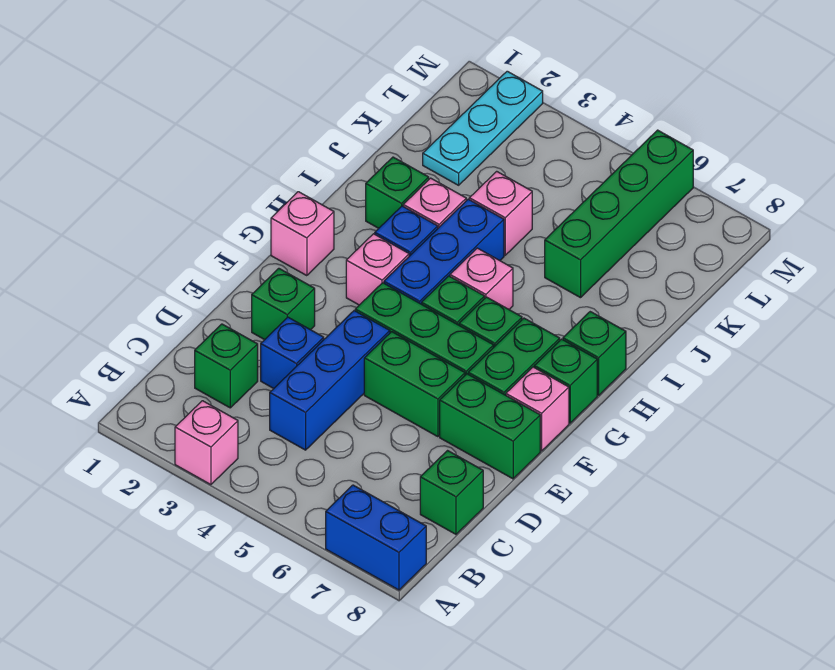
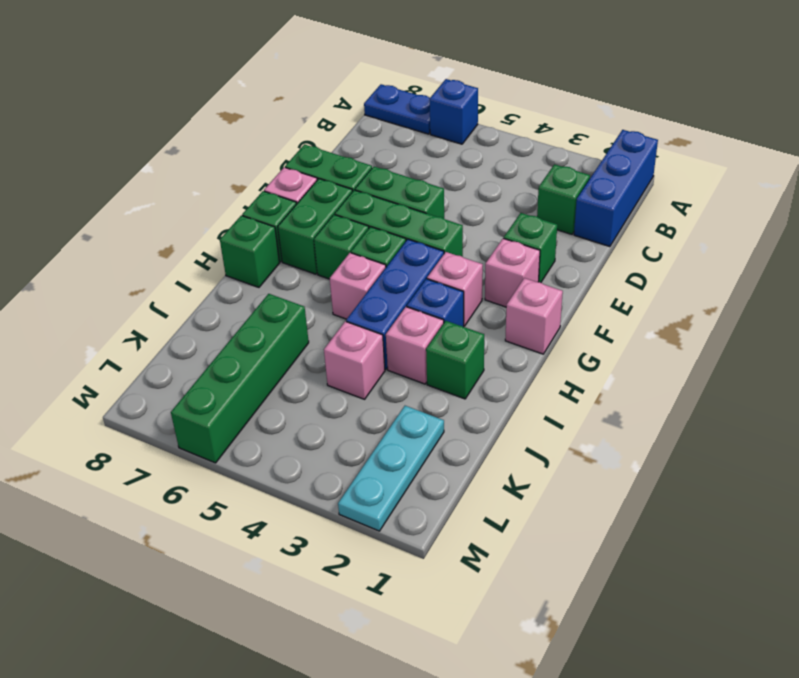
pink brick A3 level 1 -> pink brick F2 level 1
blue brick A7:A8 level 1 -> blue plate A7:A8 level 1
blue brick C4:E4 level 1 -> blue brick A1:C1 level 1
green brick C8 level 1 -> none
blue brick D3 level 1 -> blue brick A6 level 1

